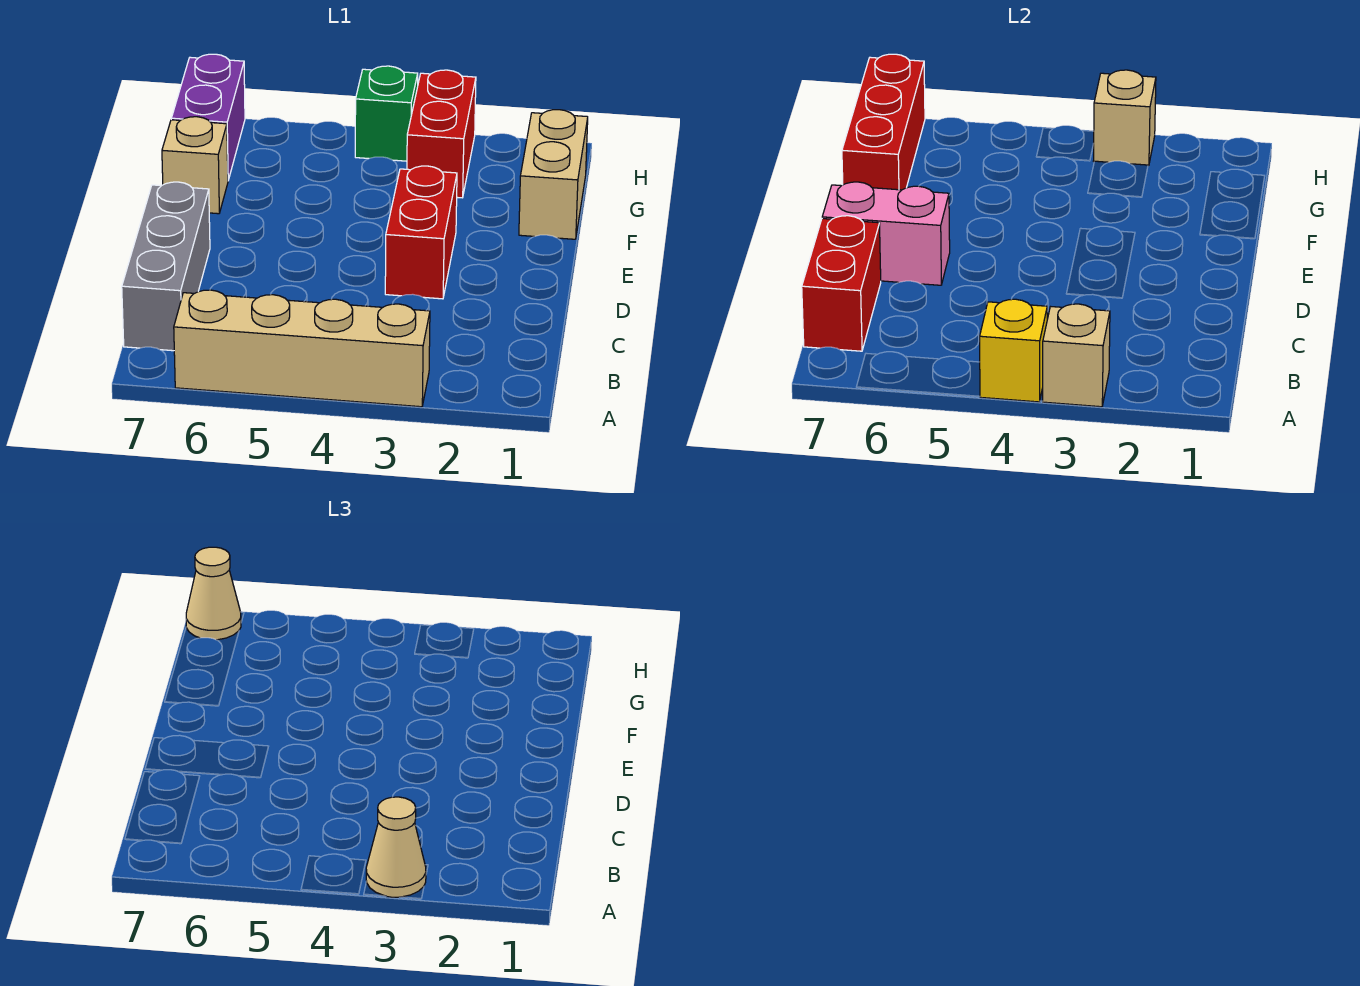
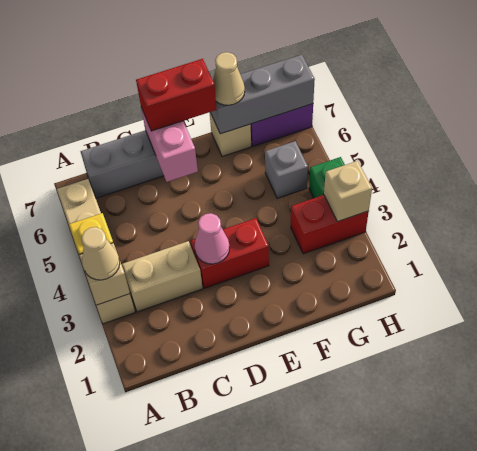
red brick B7:C7 level 2 -> red brick D7:E7 level 3
none -> pink cone D3 level 2
tan brick F1:G1 level 1 -> tan brick B3:C3 level 1
red brick F7:H7 level 2 -> grey brick F7:H7 level 2
none -> grey brick G5 level 1
tan cone H7 level 3 -> tan cone F7 level 3

